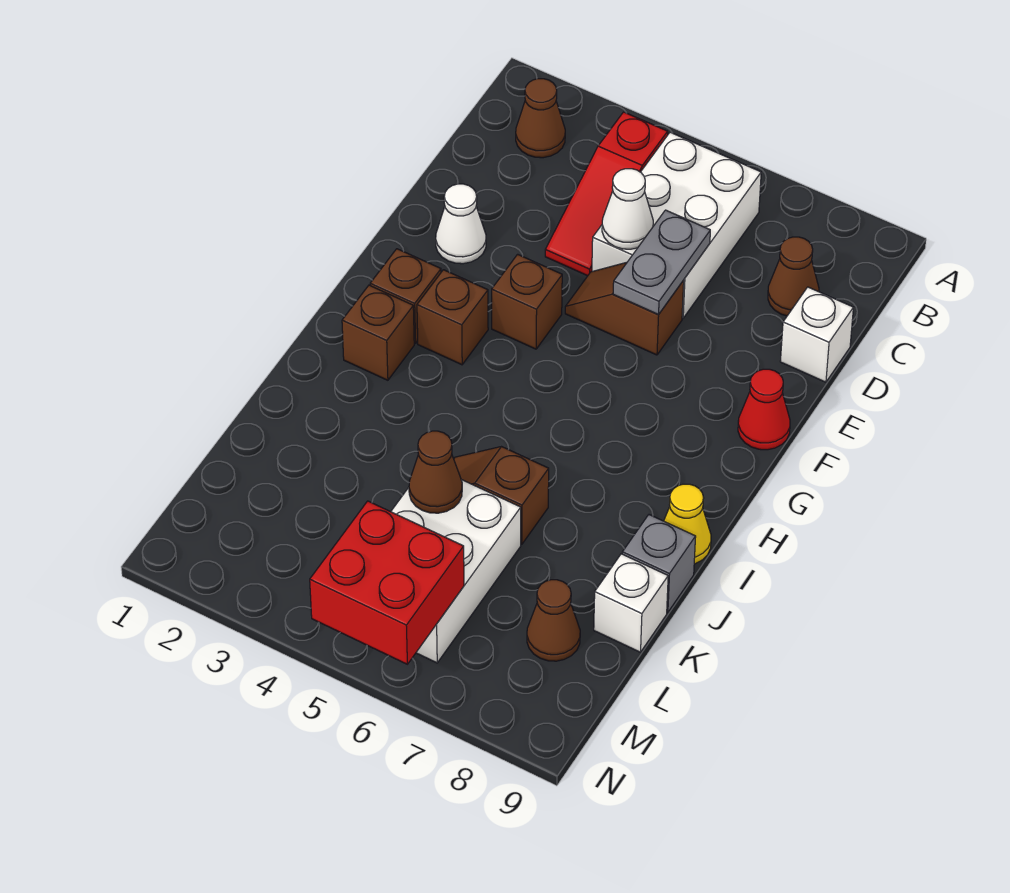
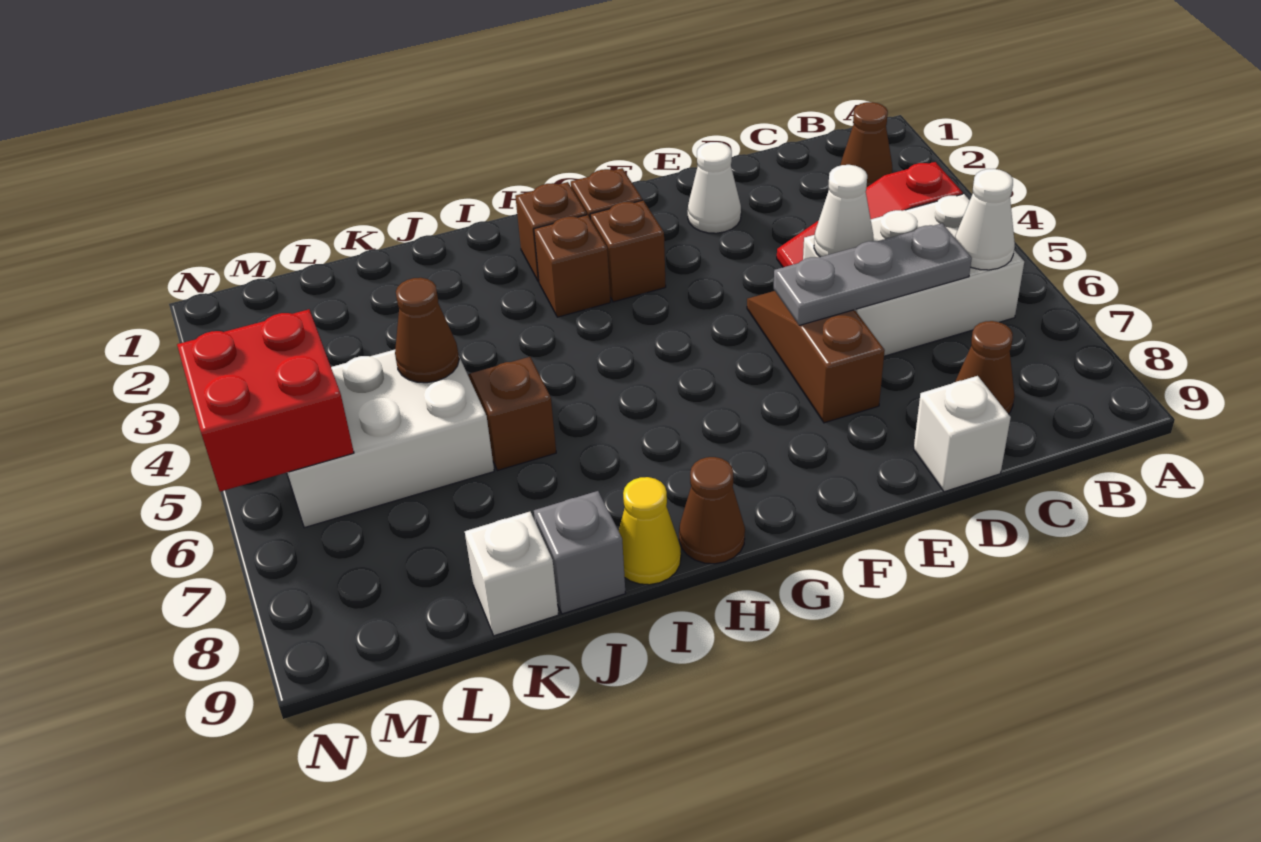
none -> white cone B6 level 2
grey plate D6:E6 level 2 -> grey plate C6:E6 level 2
brown slope E5:E6 level 1 top 6 -> brown slope E5:E7 level 1 top 7
brown brick F4 level 1 -> brown brick H3 level 1
red cone F9 level 1 -> none
brown cone L8 level 1 -> brown cone H9 level 1

